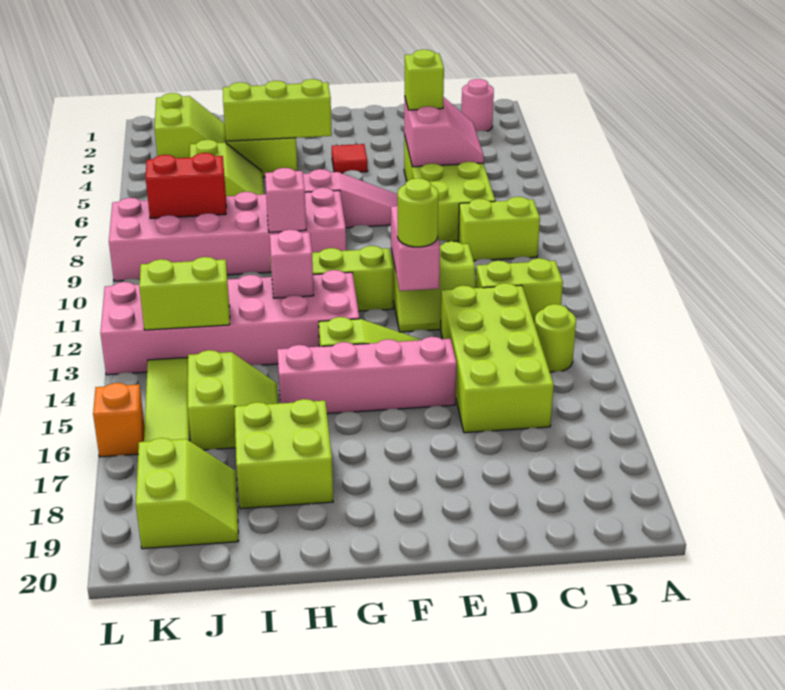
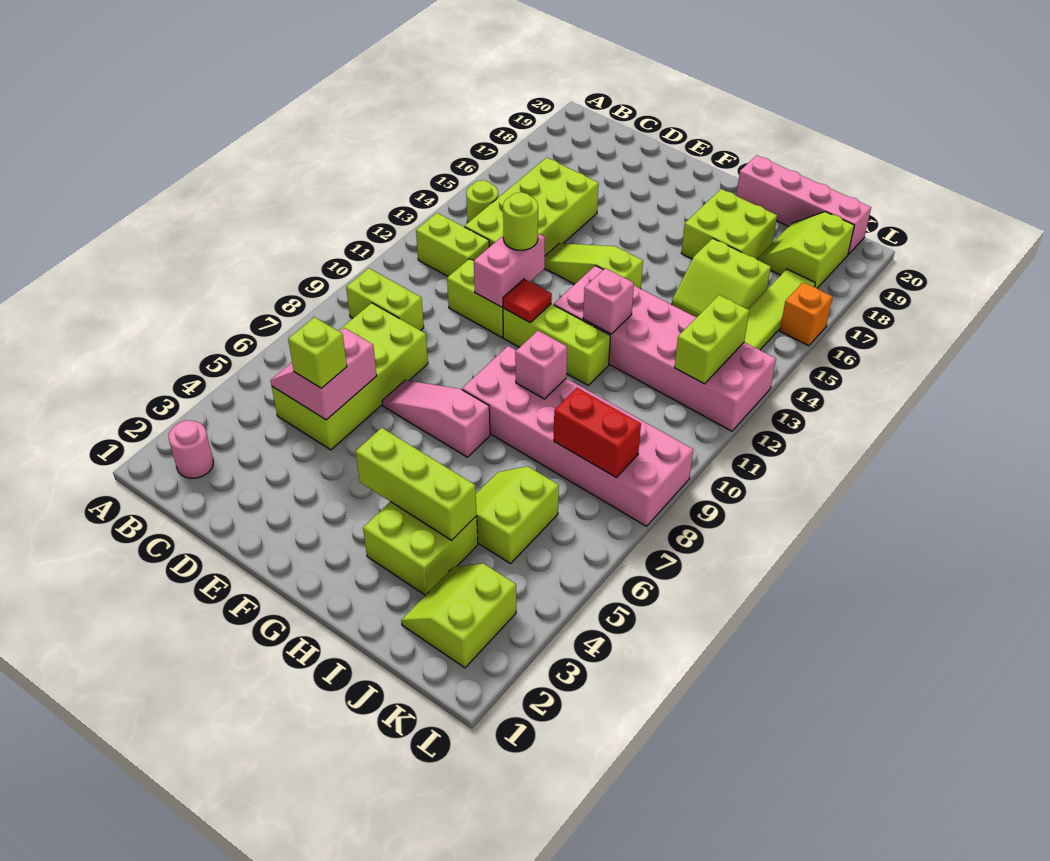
pink brick E15:H15 level 1 -> pink brick H20:K20 level 1
red tile F4 level 1 -> red tile F11 level 2
lime slope I15:J16 level 1 top J -> lime slope I15:J16 level 1 top 16
lime brick J13:K13 level 2 -> lime brick K12:K13 level 2

